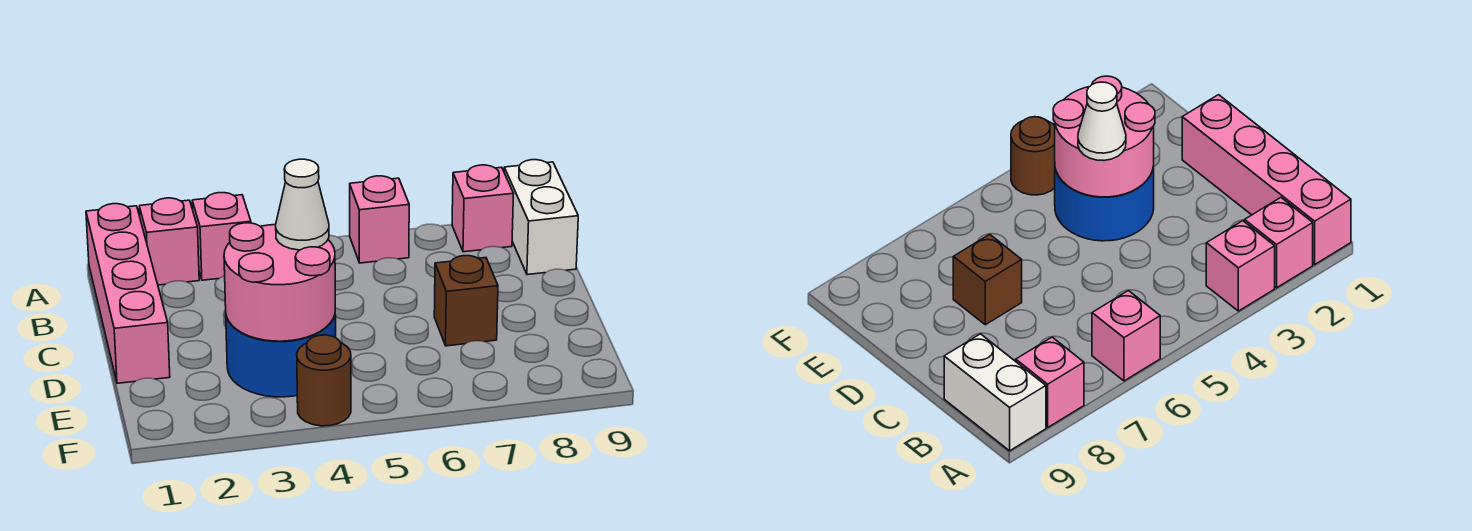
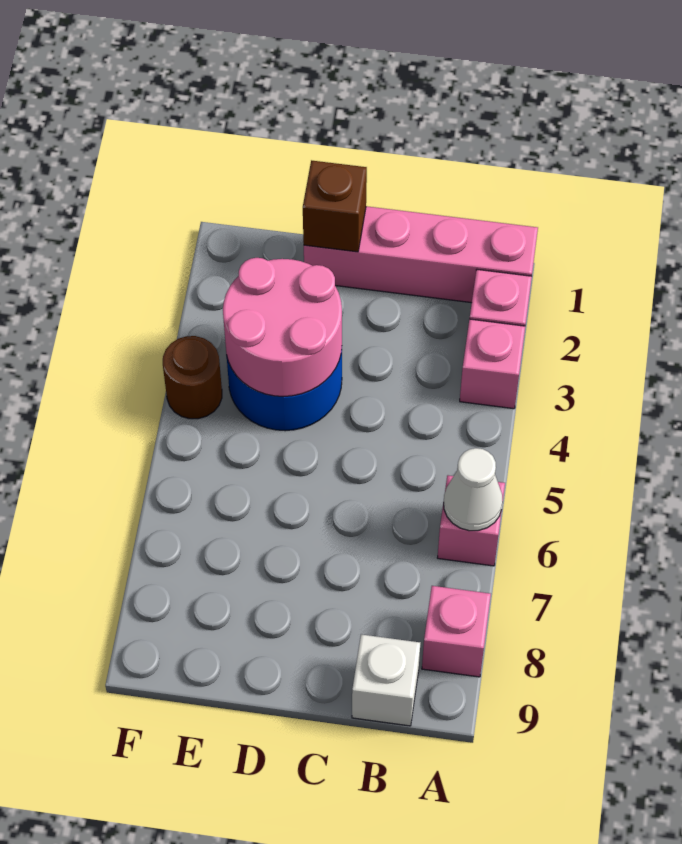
white brick A9:B9 level 1 -> white brick B9 level 1
white cone D4 level 3 -> white cone A6 level 2
brown brick D7 level 1 -> brown brick D1 level 2

